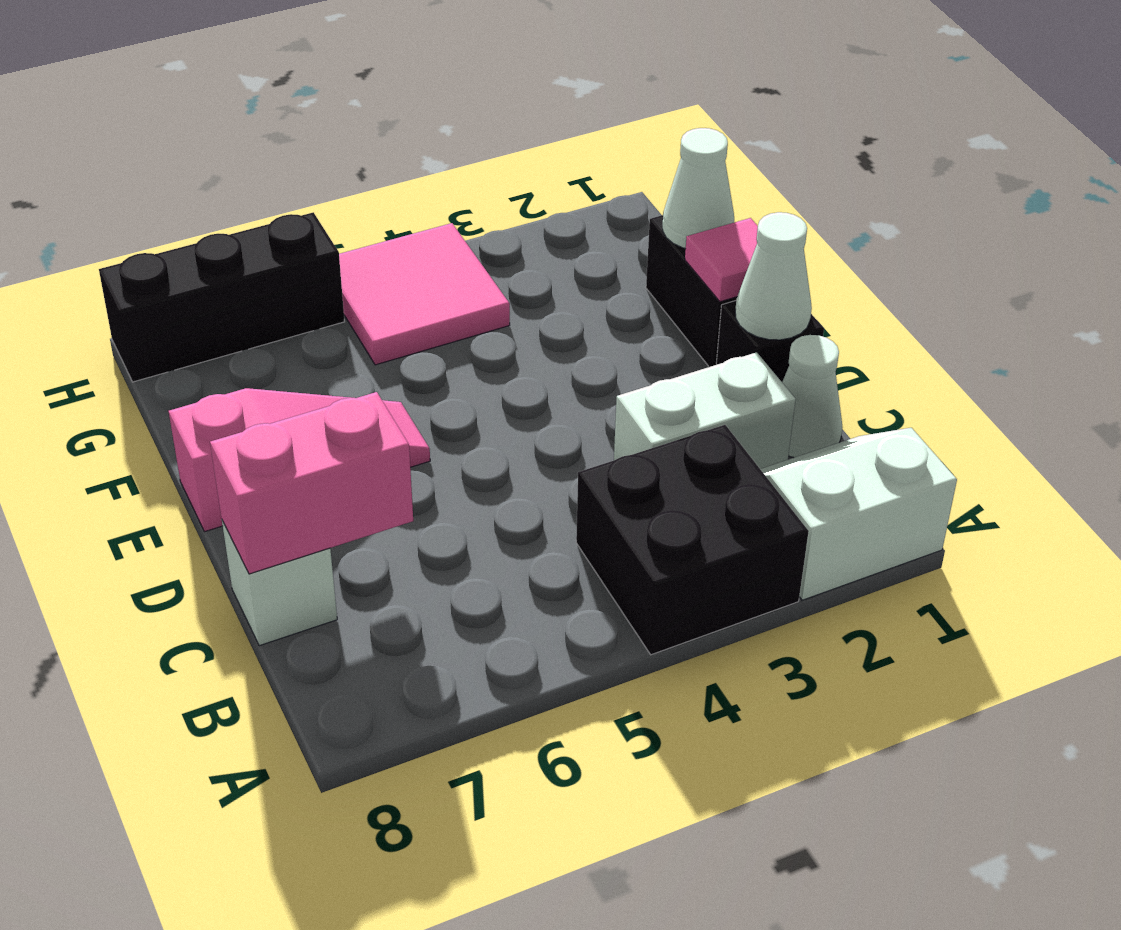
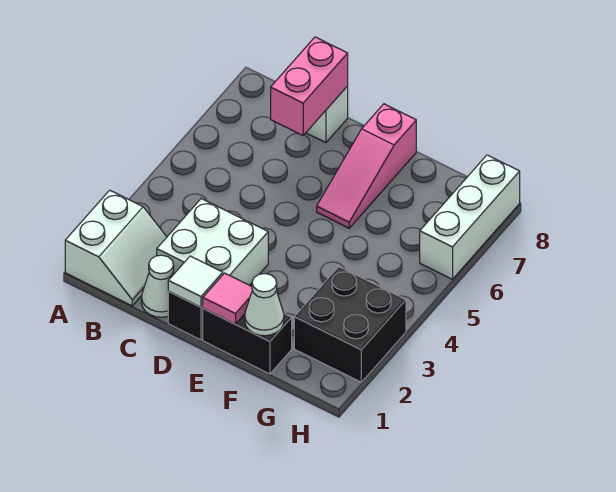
black brick A3:B4 level 1 -> black brick G2:H3 level 1
white brick C2:C3 level 1 -> white brick C2:D3 level 1
white cone D1 level 2 -> white tile D1 level 2
pink tile G4:H5 level 1 -> none
black brick H6:H8 level 1 -> white brick H6:H8 level 1

